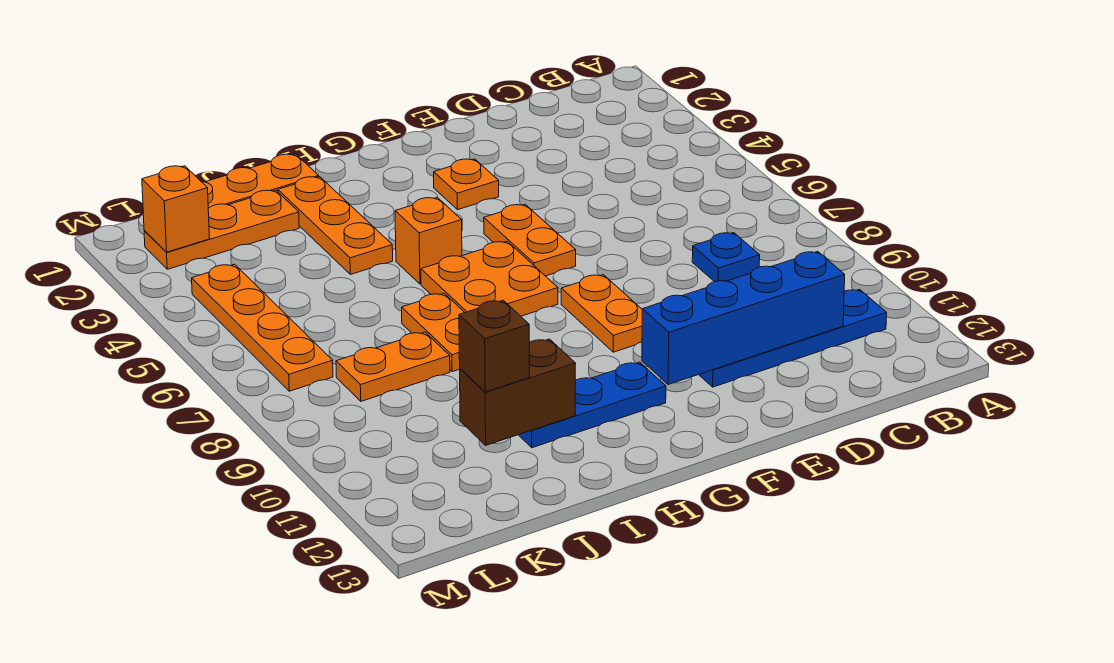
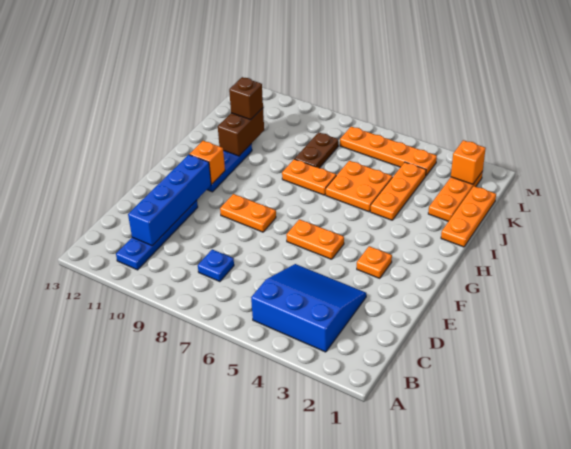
none -> blue slope B3:D5 level 1 top B
orange plate G6:H7 level 1 -> orange plate I5:J6 level 1
orange brick H5 level 1 -> orange brick G11 level 2
orange plate I2:I4 level 1 -> orange plate I4:K4 level 1
orange plate J8:K8 level 1 -> brown plate J8:K8 level 1

